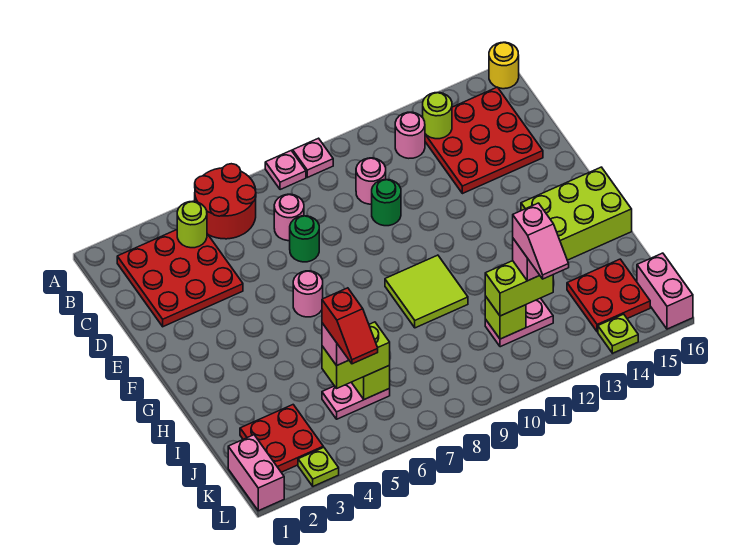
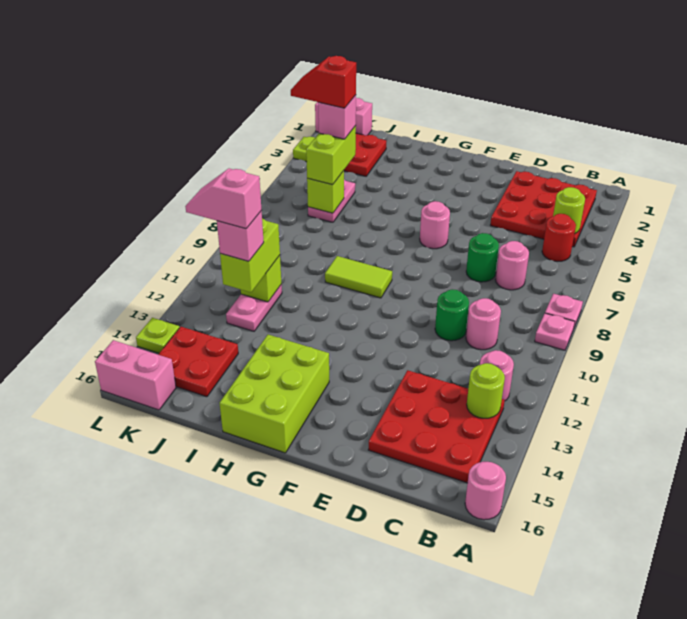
red round brick A5:B6 level 1 -> red round brick B5 level 1
yellow round brick A16 level 1 -> pink round brick A16 level 1
lime tile G9:H10 level 1 -> lime tile G9:H9 level 1

